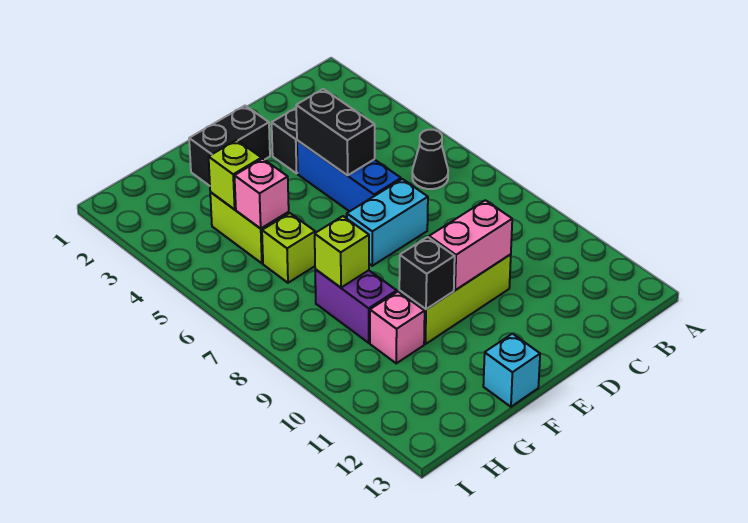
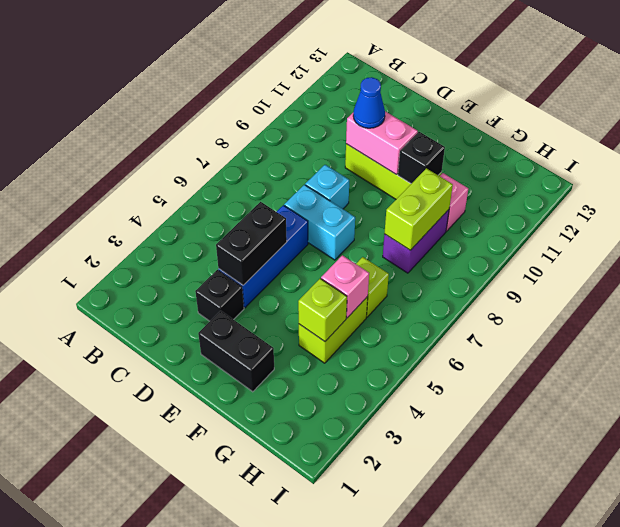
black cone B6 level 1 -> none
none -> blue cone D10 level 3
cyan brick F13 level 1 -> cyan brick D8 level 1
lime brick G8 level 2 -> lime brick G8:G9 level 2

